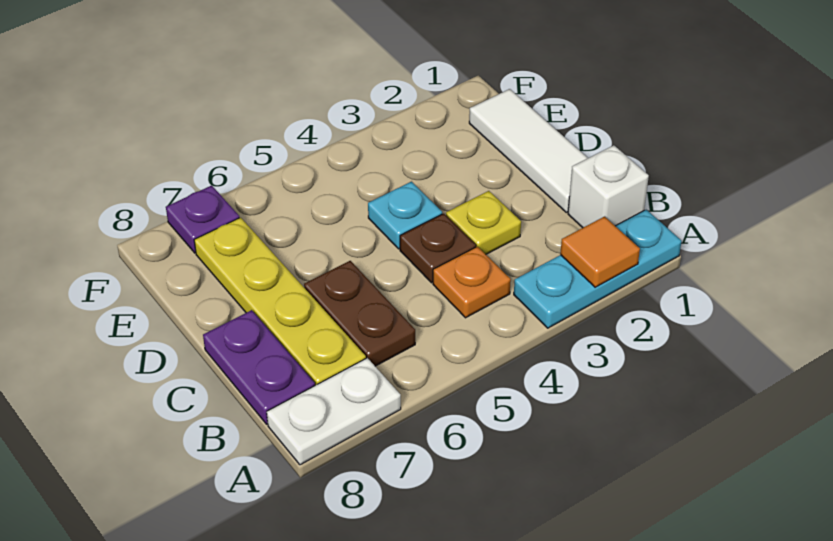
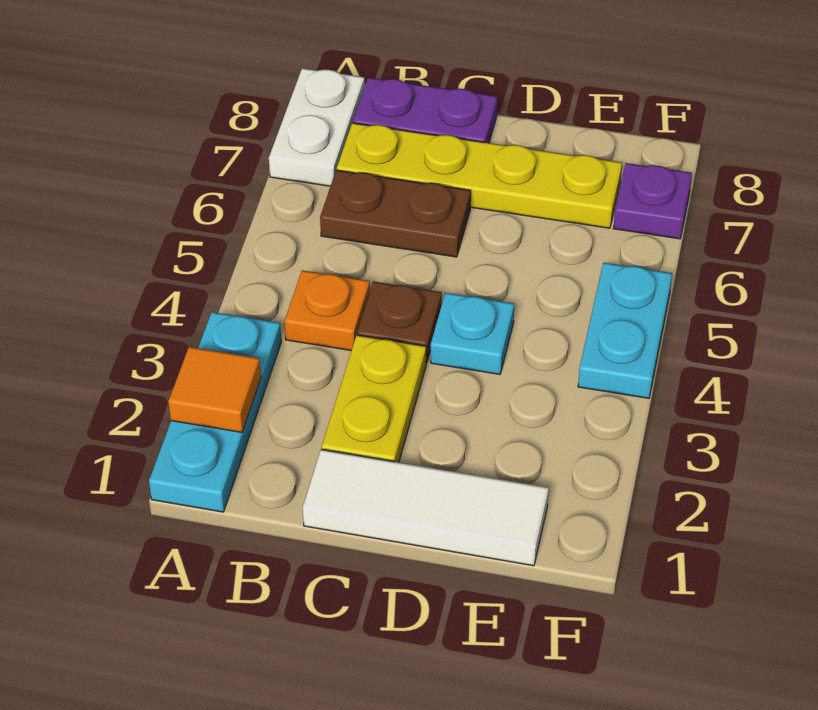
white brick B1 level 1 -> none
yellow plate C3 level 1 -> yellow plate C2:C3 level 1
none -> cyan plate F4:F5 level 1

